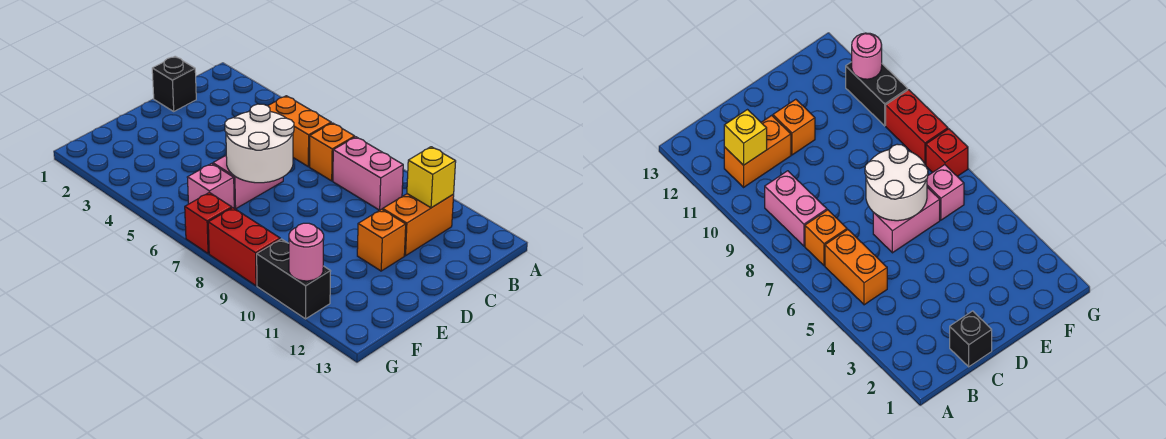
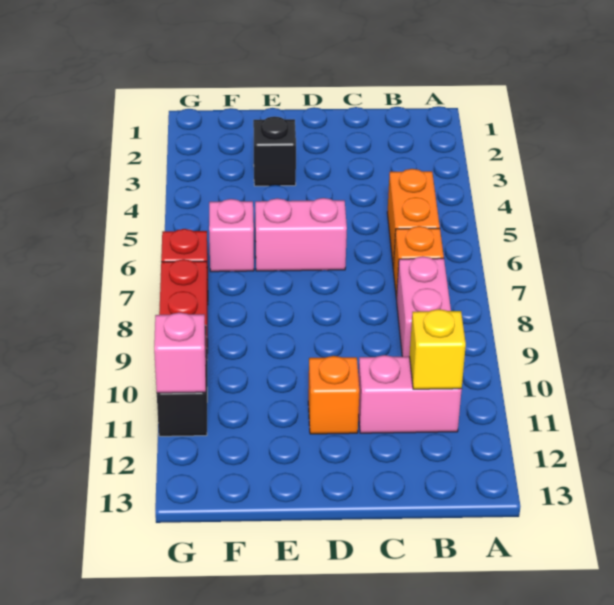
orange brick B11:C11 level 1 -> pink brick B11:C11 level 1
black brick C1 level 1 -> black brick E3 level 1
white round brick D6:E7 level 2 -> none
pink round brick G11 level 2 -> pink brick G11 level 2

